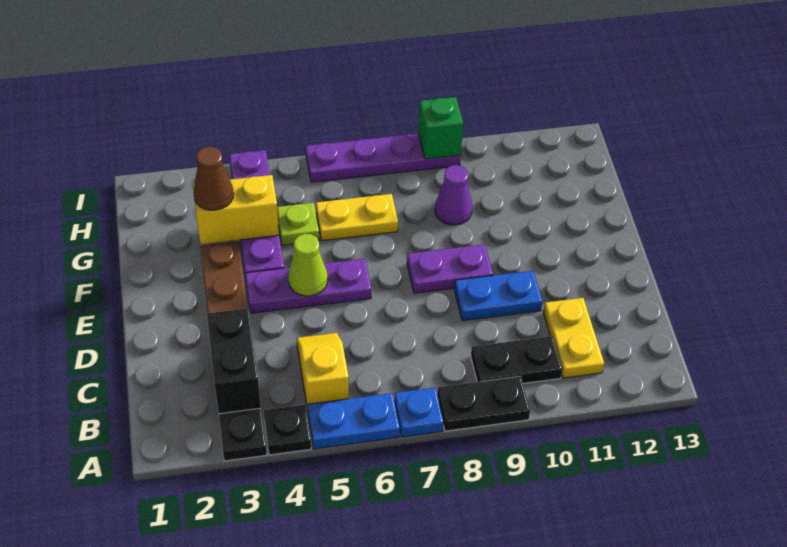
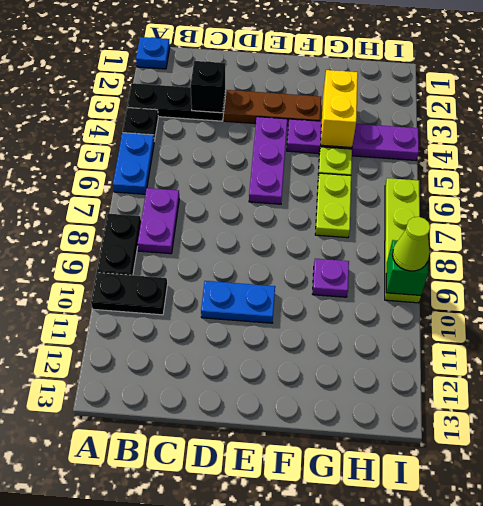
blue plate A7 level 1 -> blue plate A1 level 1
black brick B3:C3 level 2 -> black brick C3 level 2
yellow slope B5:C5 level 1 top B -> none
black plate B9:B10 level 1 -> black plate A10:B10 level 1
yellow plate B11:C11 level 1 -> none
blue plate D9:D10 level 1 -> blue plate D10:E10 level 1
lime cone E5 level 2 -> lime cone I9 level 3
purple plate E8:E9 level 1 -> purple plate B7:B8 level 1
brown cone G3 level 3 -> none
yellow plate G6:G7 level 1 -> lime plate G6:G7 level 1
purple cone G9 level 1 -> purple plate G9 level 1
purple plate I6:I9 level 1 -> lime plate I6:I9 level 1

